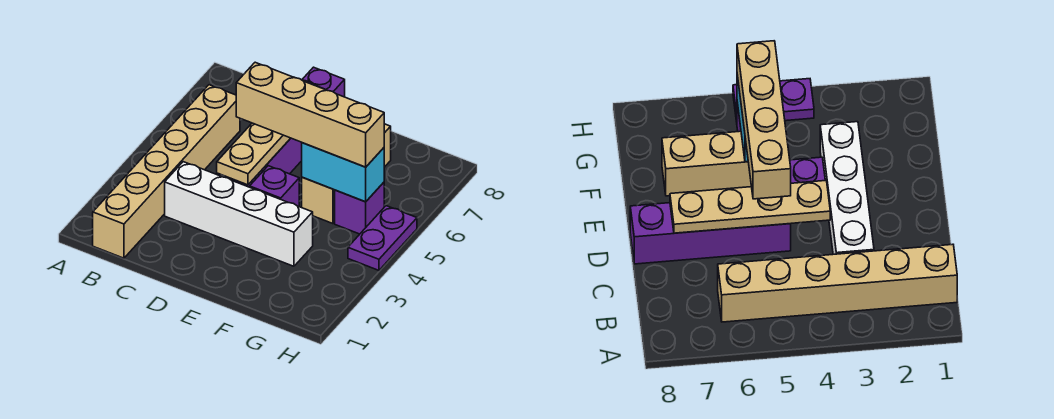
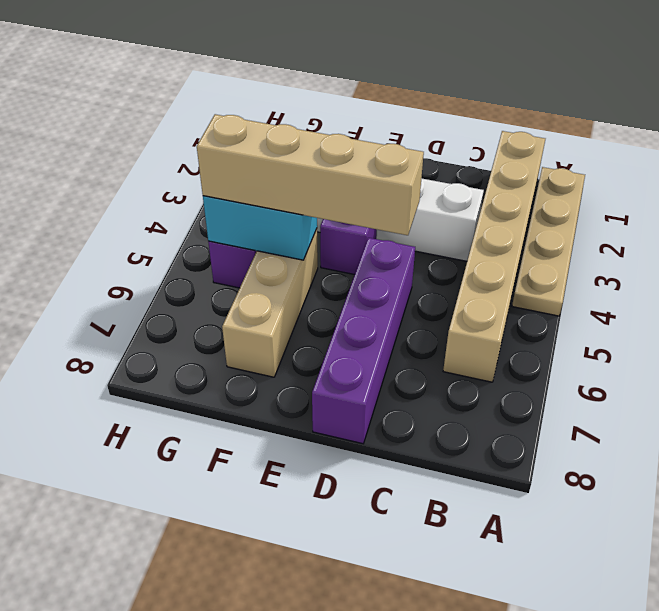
tan plate D4:D7 level 2 -> tan plate A1:A4 level 1
purple plate H4:H5 level 1 -> none

